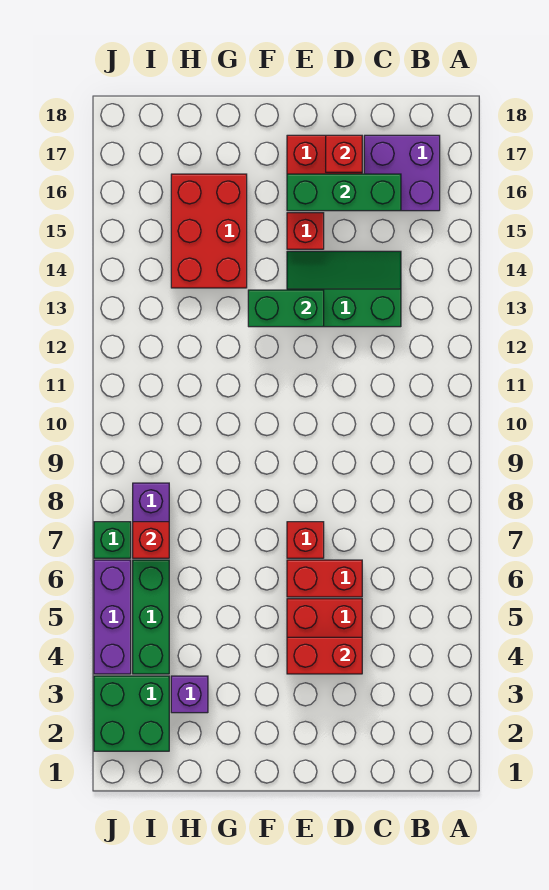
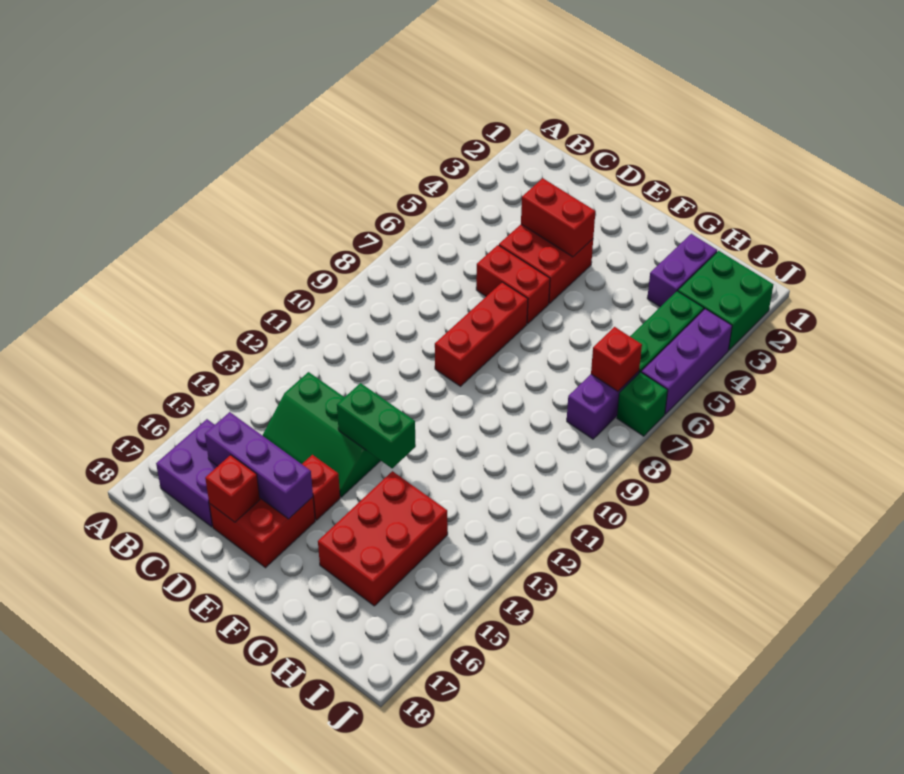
green brick C16:E16 level 2 -> purple brick C16:E16 level 2
red brick E7 level 1 -> red brick E7:E9 level 1
purple brick H3 level 1 -> purple brick H2:H3 level 1

